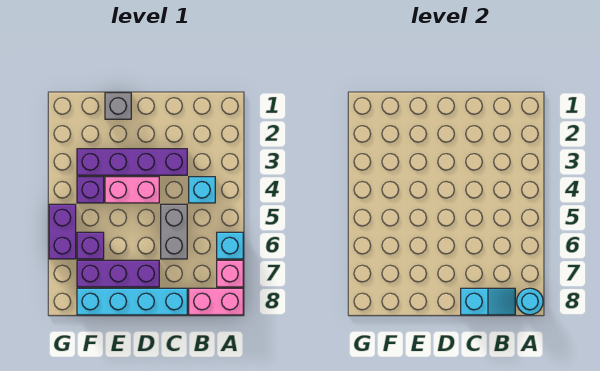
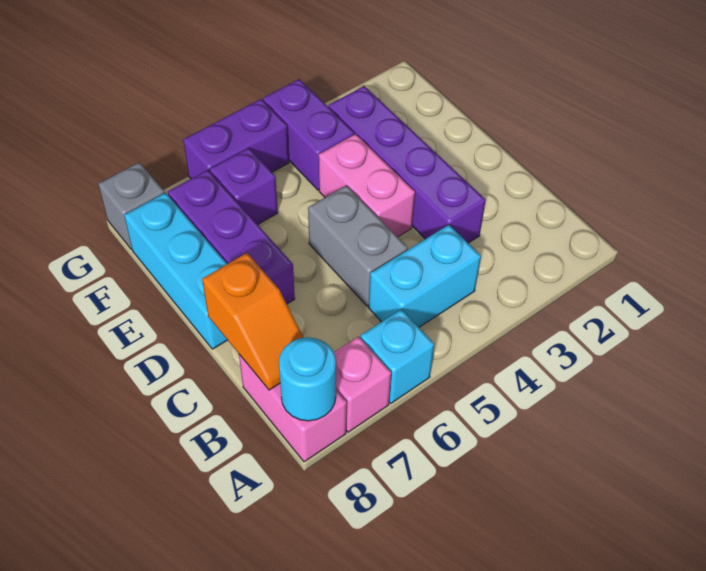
cyan brick B4 level 1 -> cyan brick B4:B5 level 1
cyan slope B8:C8 level 2 top C -> orange slope B8:C8 level 2 top C
grey brick C5:C6 level 1 -> grey brick C5:D5 level 1
cyan brick C8:F8 level 1 -> cyan brick D8:F8 level 1
grey brick E1 level 1 -> grey brick G8 level 1
purple brick F4 level 1 -> purple brick F4:G4 level 1

